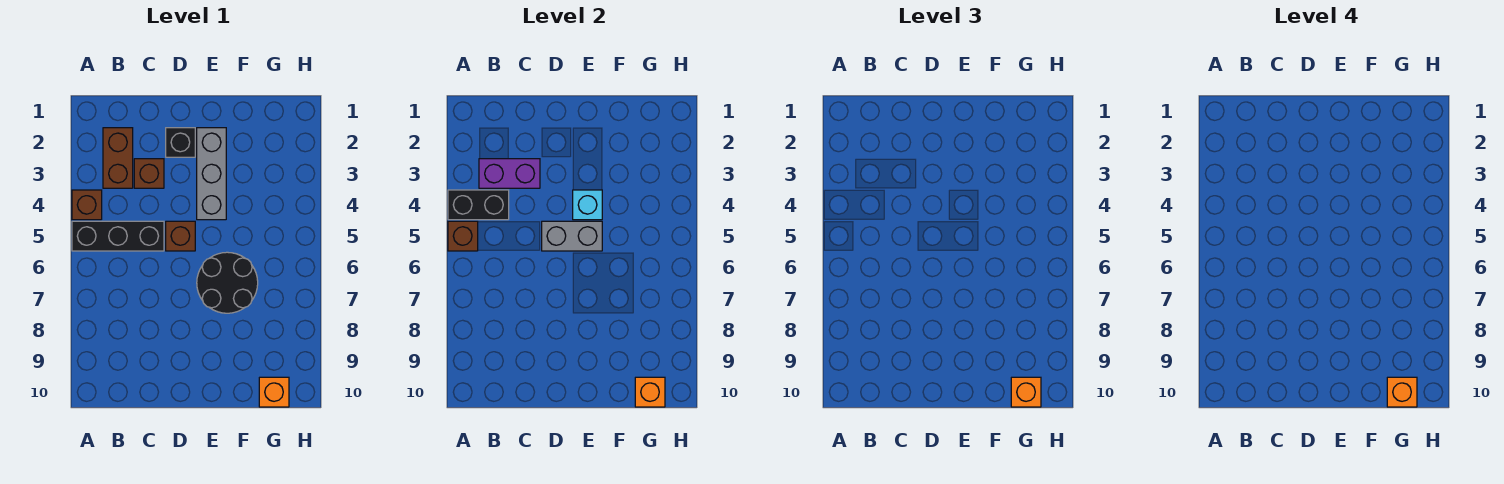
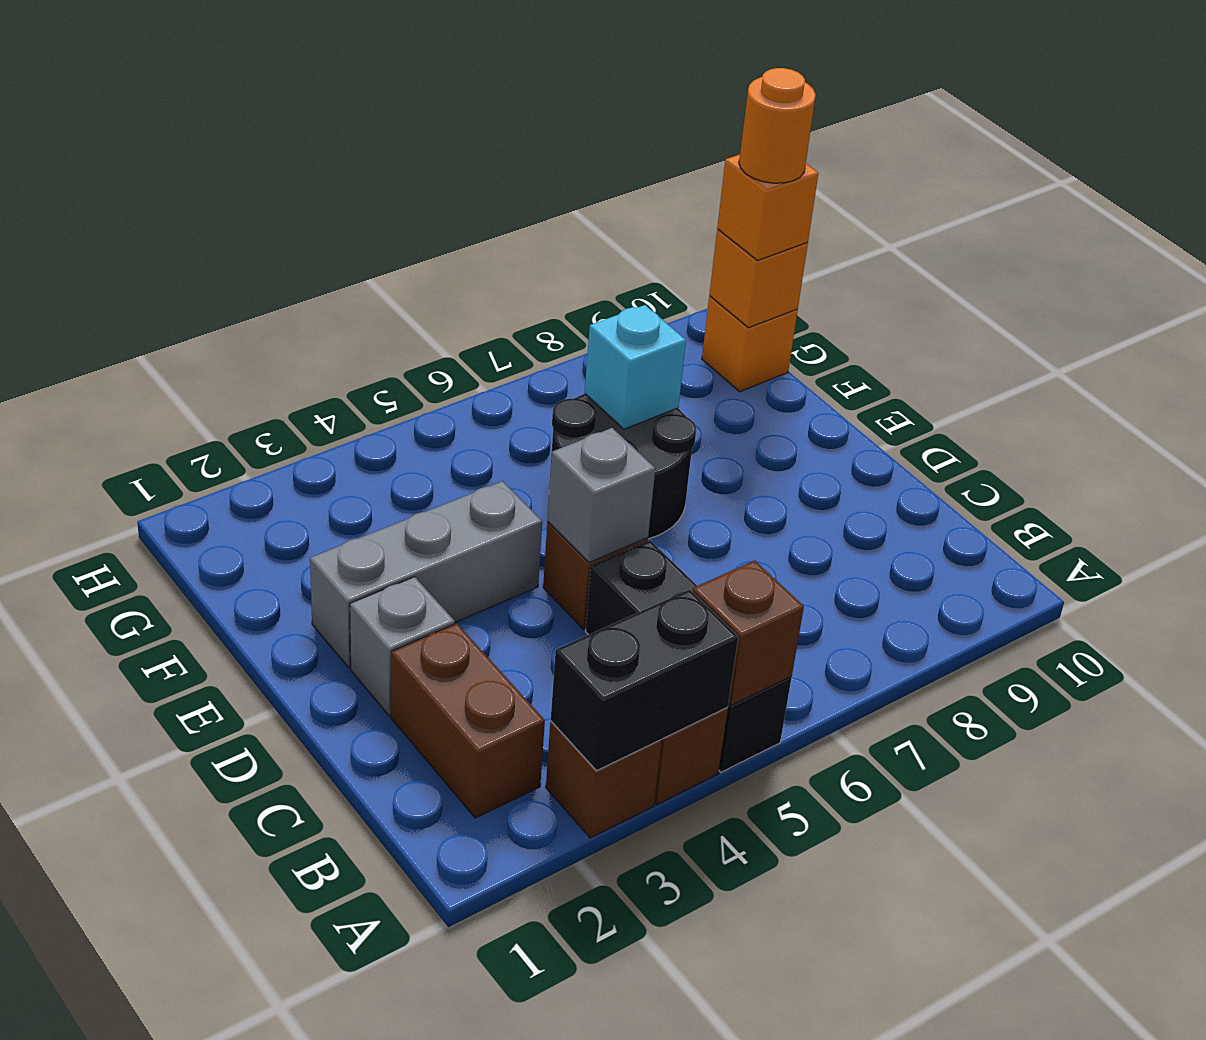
black brick A4:B4 level 2 -> black brick A3:A4 level 2
brown brick B2:B3 level 1 -> brown brick B2:C2 level 1
purple brick B3:C3 level 2 -> none
brown brick C3 level 1 -> brown brick A3 level 1
black brick D2 level 1 -> grey brick D2 level 1
grey brick D5:E5 level 2 -> grey brick D5 level 2
cyan brick E4 level 2 -> cyan brick F7 level 2
orange brick G10 level 4 -> orange round brick G10 level 4

